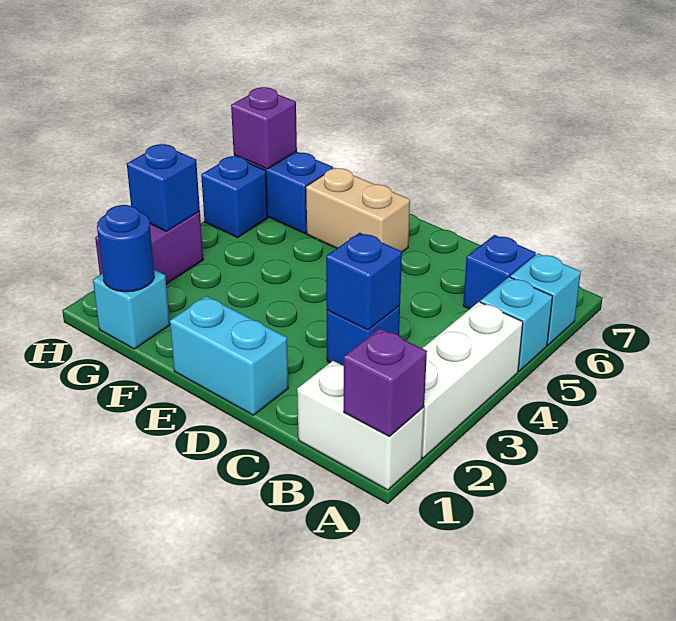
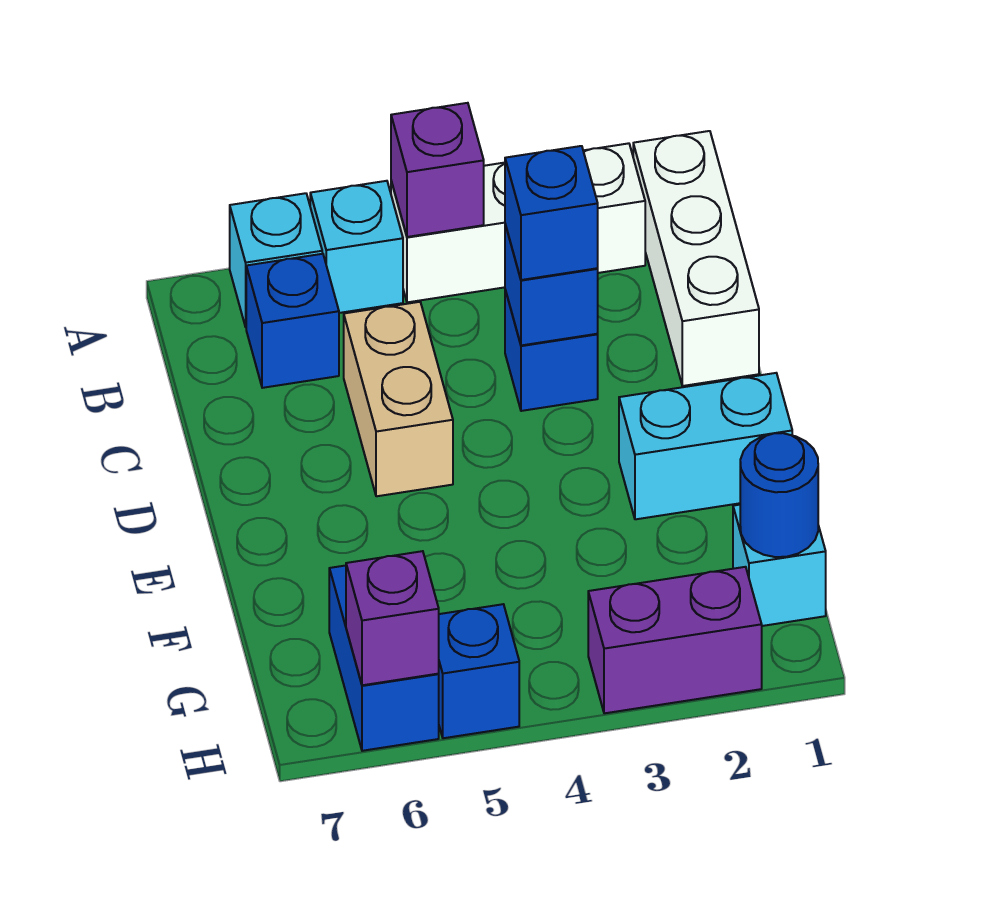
white brick A1:B1 level 1 -> white brick A1:C1 level 1
purple brick A1 level 2 -> purple brick A4 level 2
cyan brick D1:E1 level 1 -> cyan brick E1:E2 level 1
tan brick E6:F6 level 1 -> tan brick C5:D5 level 1
blue brick H3 level 2 -> blue brick C3 level 3

